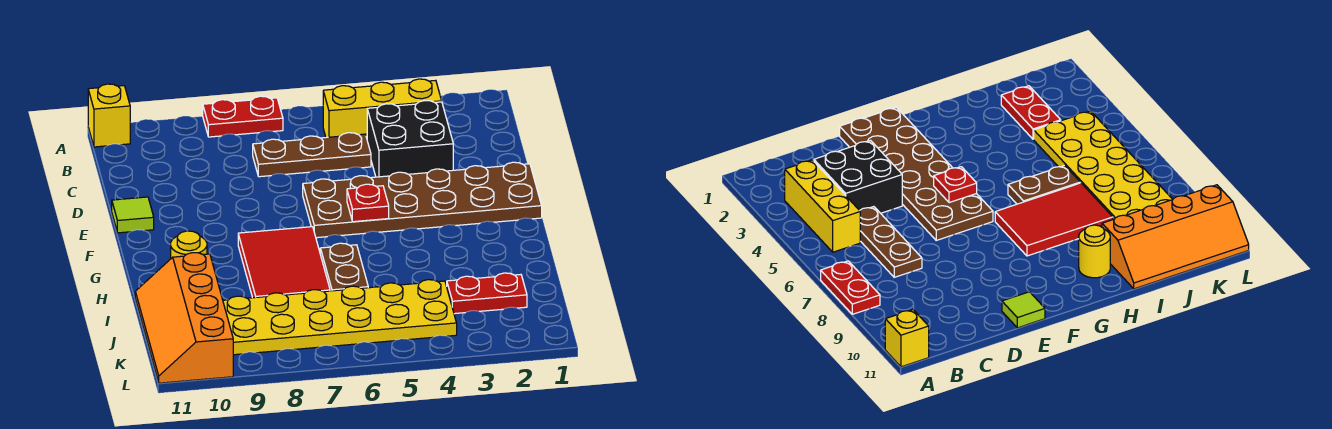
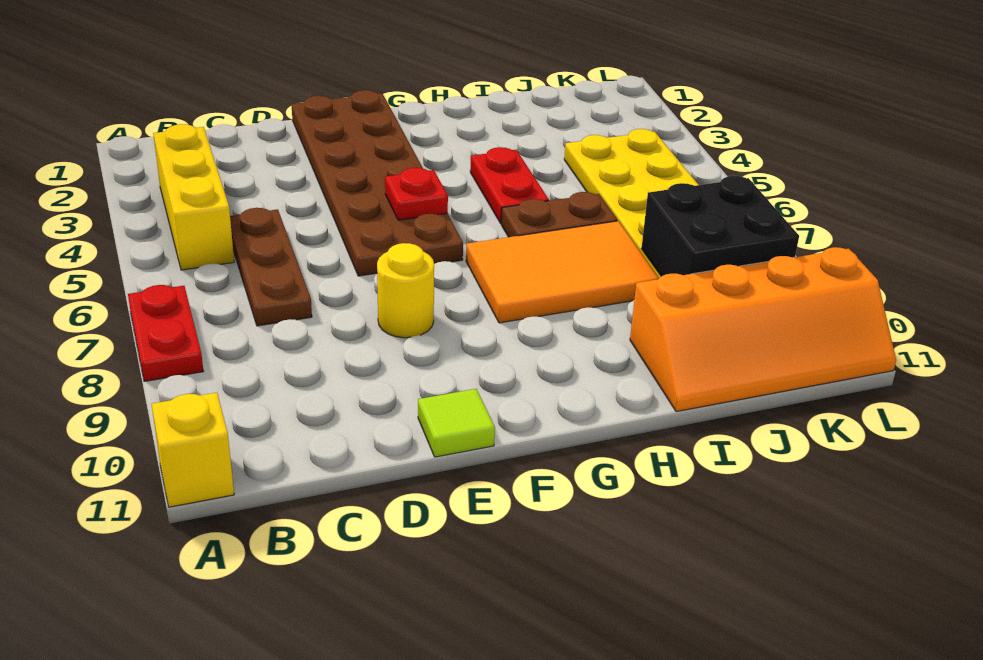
black brick C3:D4 level 1 -> black brick J8:K9 level 2
red tile G7:I8 level 1 -> orange tile G7:I8 level 1
yellow round brick H10 level 1 -> yellow round brick E8 level 1
red plate J2:J3 level 1 -> red plate H4:H5 level 1

